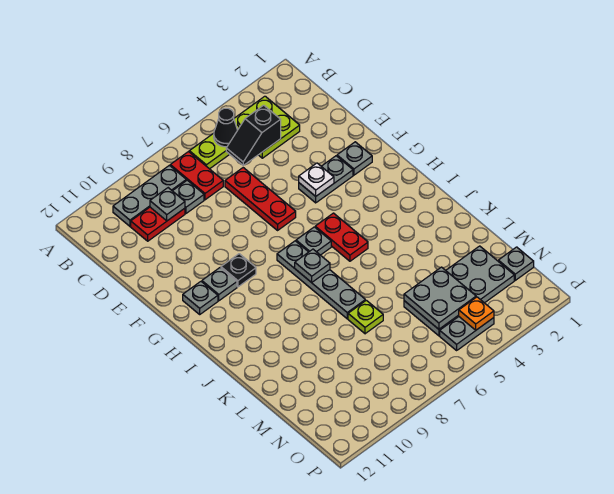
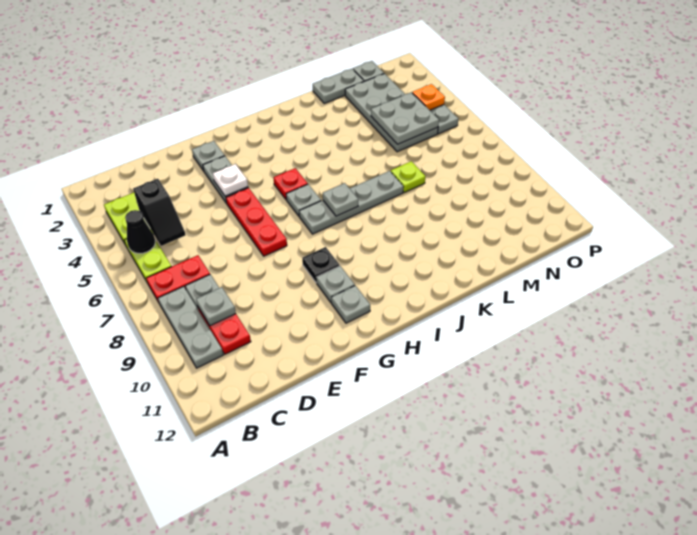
red plate D6:F6 level 1 -> red plate F5:F7 level 1
red plate H5:I5 level 1 -> red plate H5 level 1
none -> grey plate L1:M1 level 1

